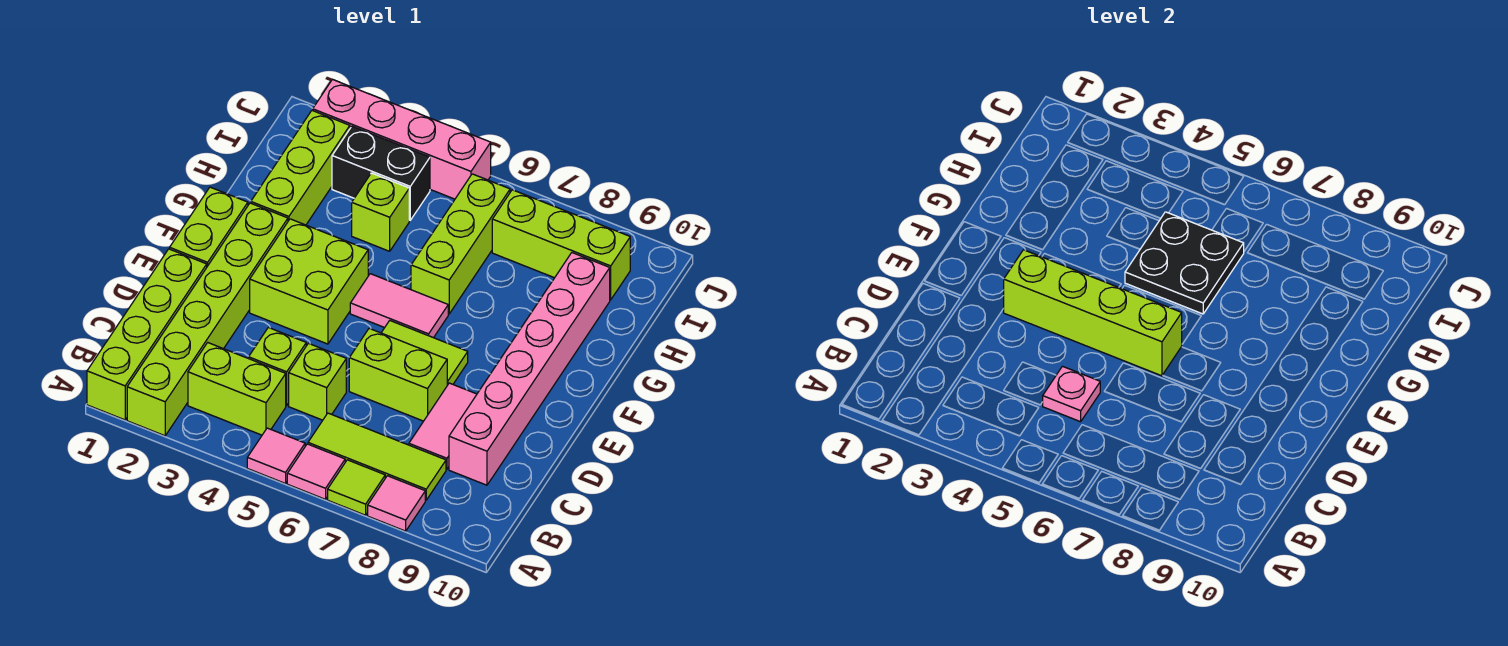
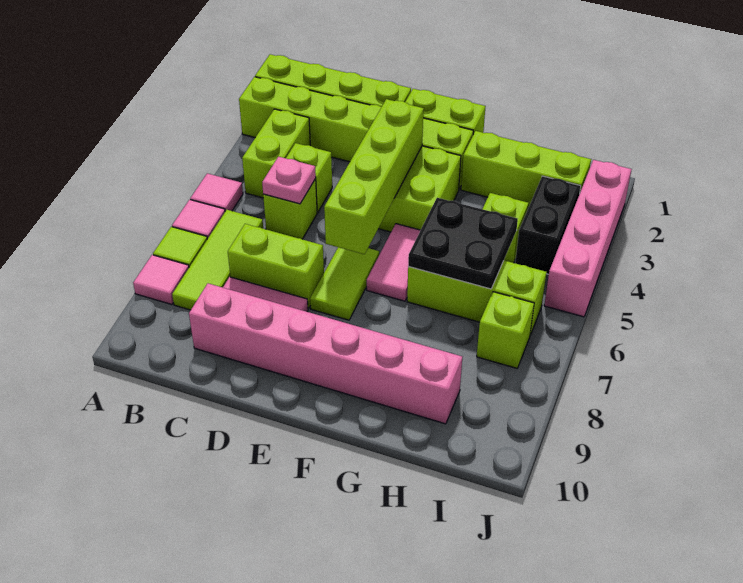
lime brick D6:D7 level 1 -> lime brick C7:D7 level 1
lime brick I7:I9 level 1 -> lime brick I7 level 1

